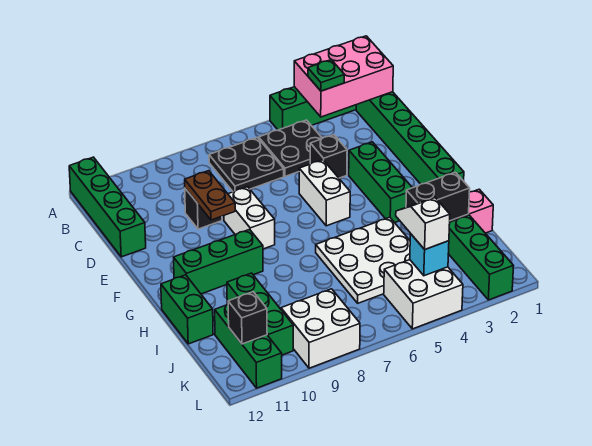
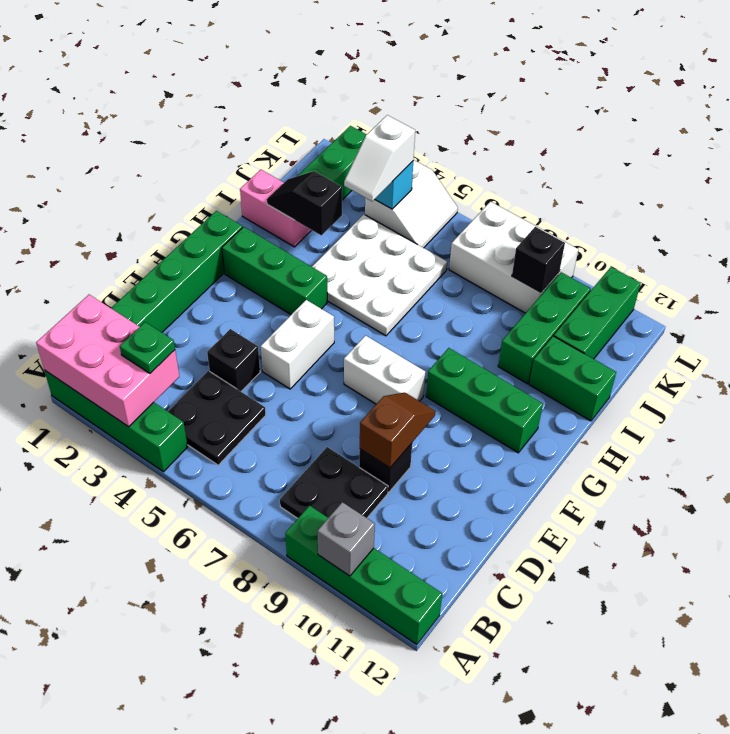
none -> grey brick A10 level 2
green brick A12:D12 level 1 -> green brick A9:A12 level 1
black plate B6:C7 level 1 -> black plate B8:C9 level 1
brown plate D9:E9 level 2 -> brown slope D9:E9 level 2 top D
green brick E3:G3 level 1 -> green brick G2:G4 level 1
white brick E8:F8 level 1 -> white brick F7:F8 level 1
green brick H12:I12 level 1 -> green brick I11:I12 level 1
black brick I2:I3 level 2 -> black slope I2:I3 level 2 top 3
white brick K4:L5 level 1 -> white slope K4:L5 level 1 top 4
white brick K8:L9 level 1 -> white brick K7:L9 level 1
black brick K11 level 2 -> black brick K9 level 2

